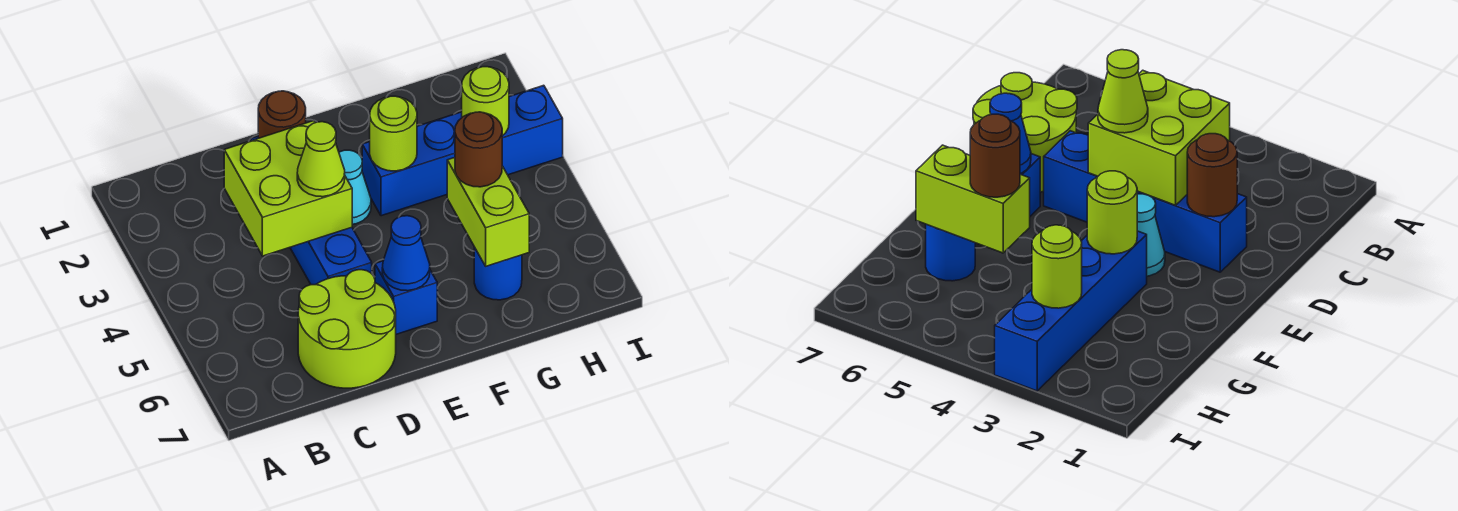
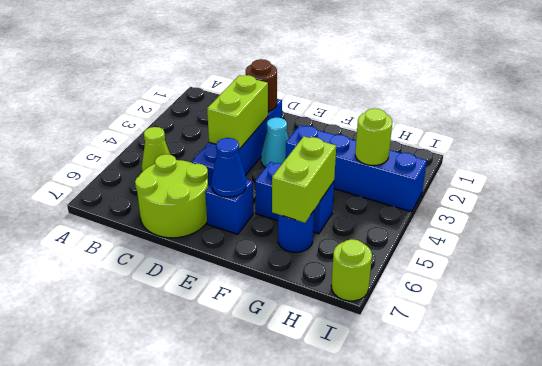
lime brick C3:D4 level 2 -> lime brick D3:D4 level 2
lime cone D4 level 3 -> lime cone B5 level 1
lime round brick F3 level 2 -> lime round brick I7 level 1
none -> blue brick F5:G5 level 1
brown round brick G5 level 3 -> none

